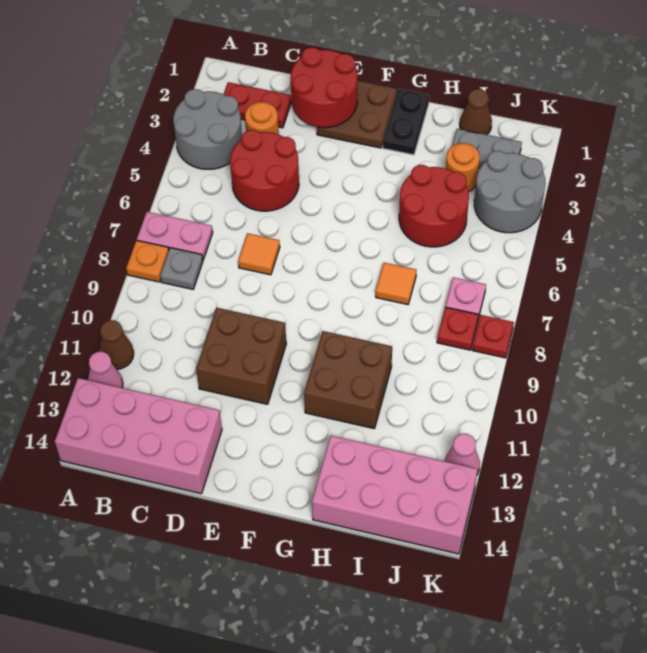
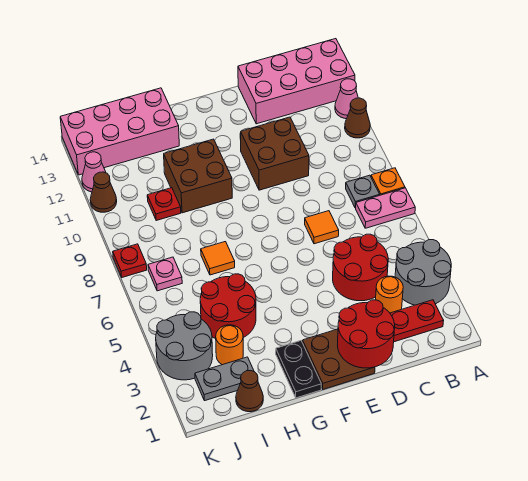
red plate J8 level 1 -> red plate I10 level 1
none -> brown cone K11 level 1

